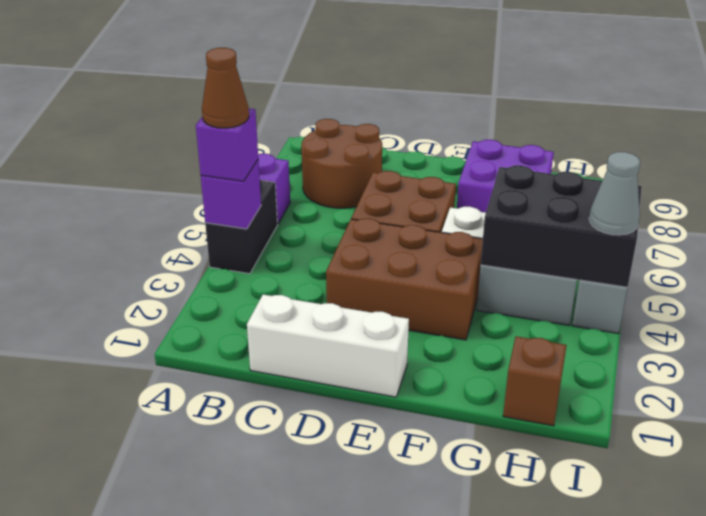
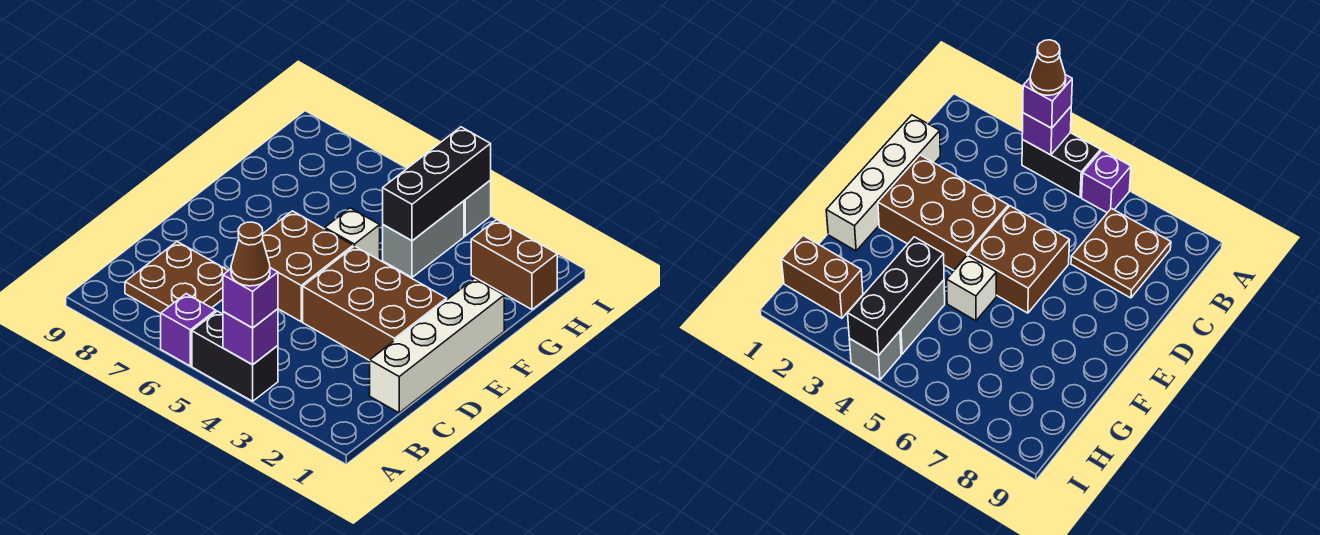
brown round brick B7:C8 level 1 -> brown plate B7:C8 level 1
white brick C1:E1 level 1 -> white brick C1:F1 level 1
brown brick D3:F4 level 1 -> brown brick D2:E4 level 1
purple brick F7:G8 level 1 -> none
black brick G4:I5 level 2 -> black brick G4:I4 level 2
brown brick H1 level 1 -> brown brick H1:H2 level 1
grey cone I4 level 3 -> none

